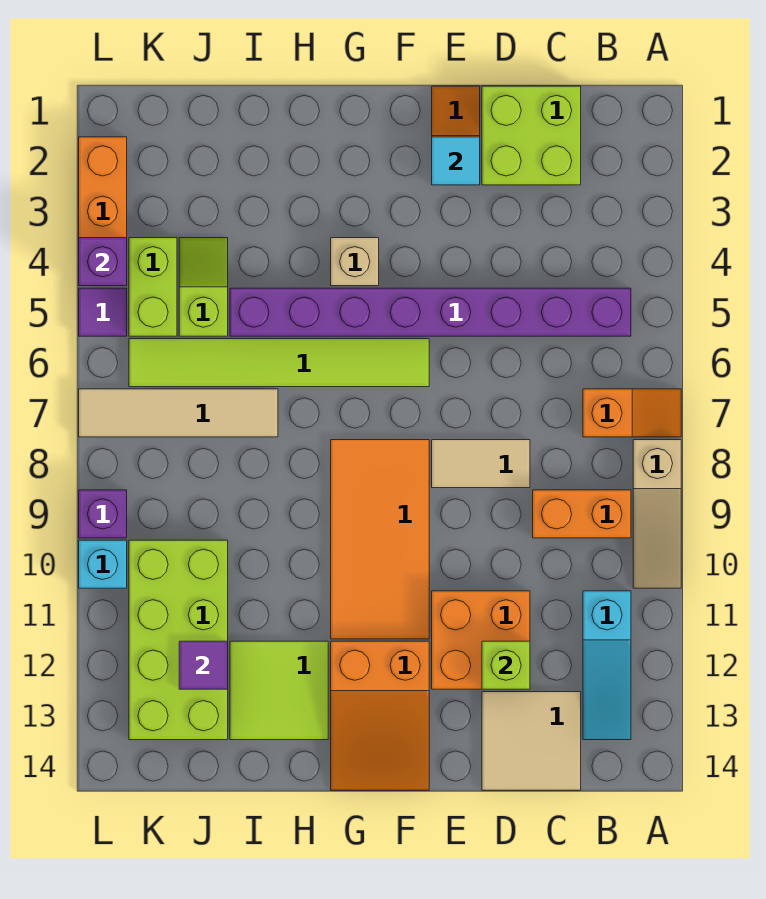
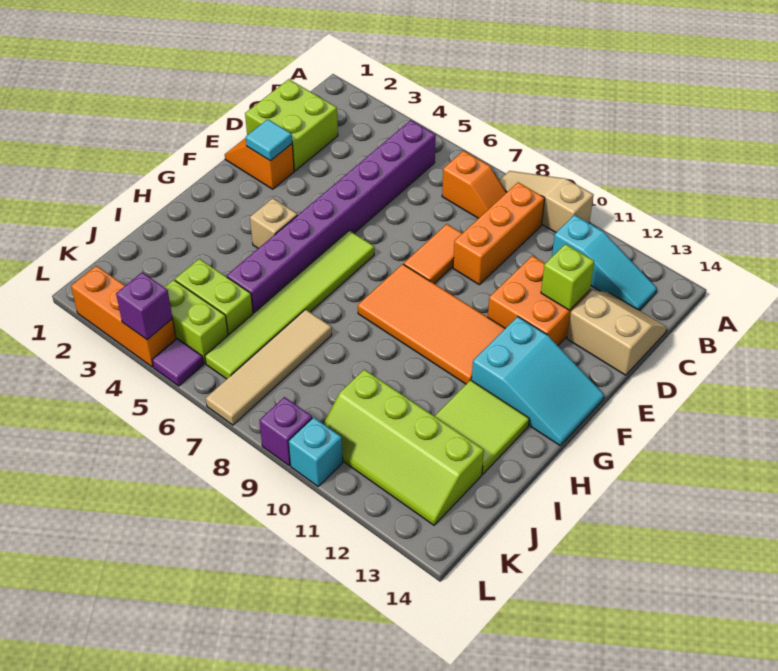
orange slope A7:B7 level 1 top B -> orange slope B7:B8 level 1 top 7
tan slope A8:A10 level 1 top 8 -> tan slope A8:A10 level 1 top 10
orange brick B9:C9 level 1 -> orange brick B9:D9 level 1
tan tile C13:D14 level 1 -> tan slope C13:D14 level 1 top D
tan tile D8:E8 level 1 -> orange tile D8:E8 level 1
orange slope F12:G14 level 1 top 12 -> cyan slope F12:G14 level 1 top 12
lime slope J4:J5 level 1 top 5 -> lime brick J4:J5 level 1
lime brick J10:K13 level 1 -> lime slope J10:K13 level 1 top J
purple tile J12 level 2 -> none

